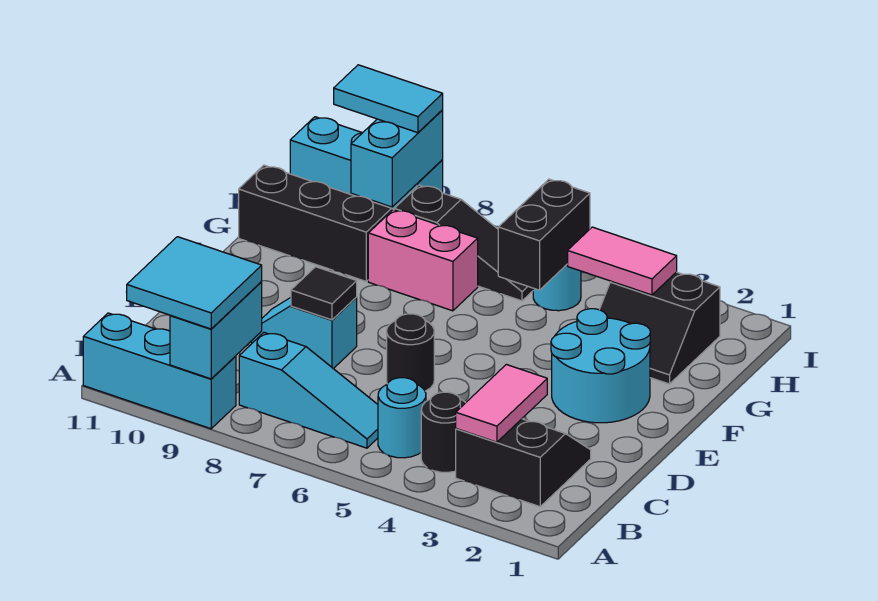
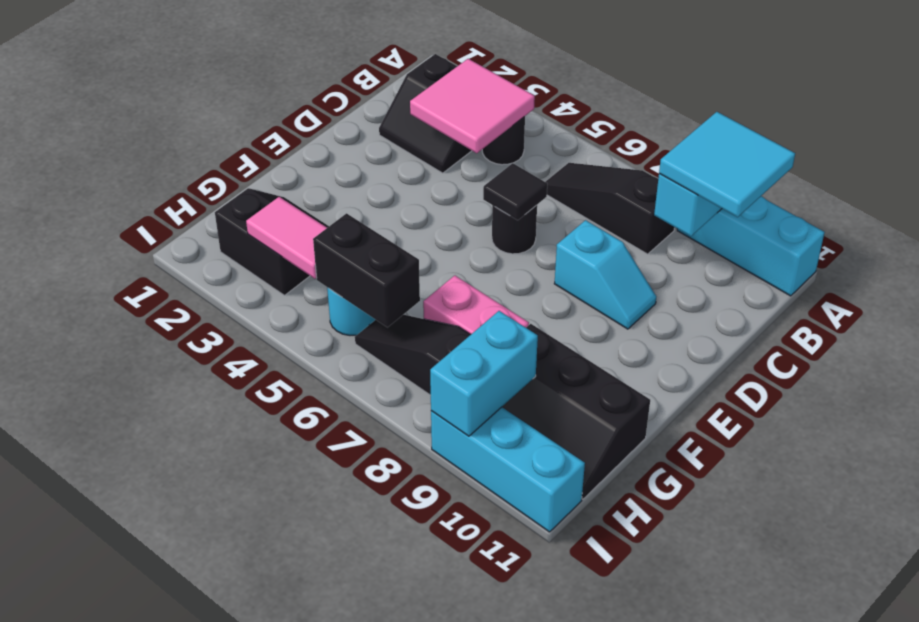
pink tile B3:C3 level 2 -> pink tile B3:C4 level 2
cyan round brick B5 level 1 -> none
cyan slope B6:B8 level 1 top 8 -> black slope B6:B8 level 1 top 8
black tile D8 level 2 -> black tile D6 level 2
cyan round brick E2:F3 level 1 -> none
black brick G5:H5 level 2 -> black brick H5:H6 level 2
cyan tile I9:I10 level 3 -> none

